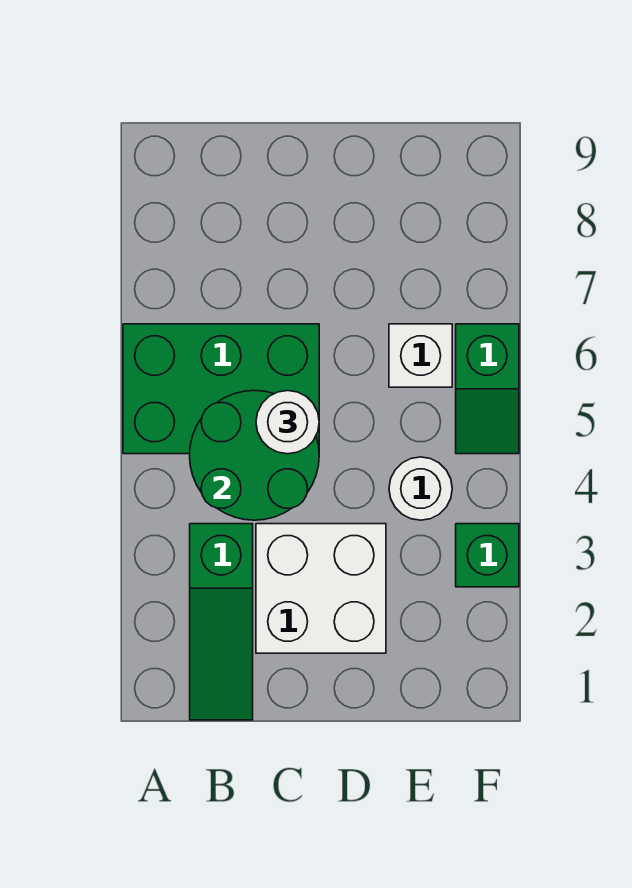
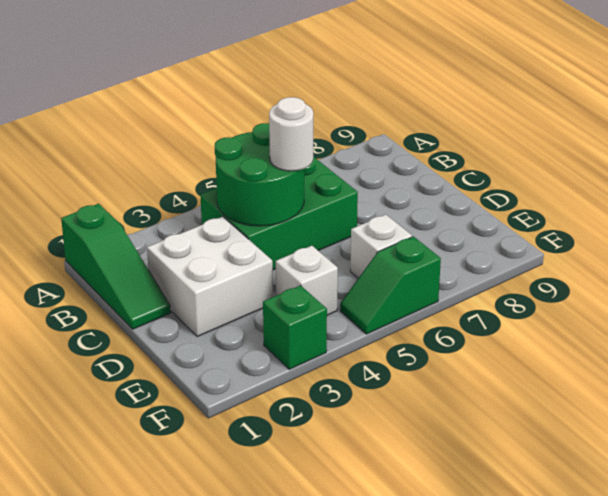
green brick A5:C6 level 1 -> green brick B4:C6 level 1
green slope B1:B3 level 1 top 3 -> green slope A1:C1 level 1 top A
white round brick E4 level 1 -> white brick E4 level 1

